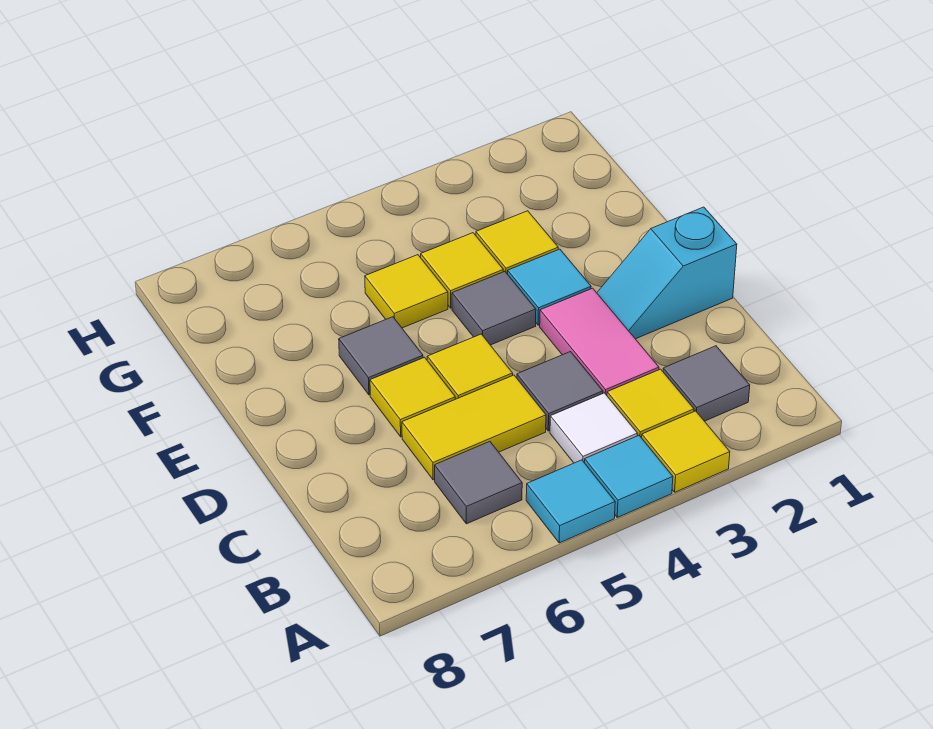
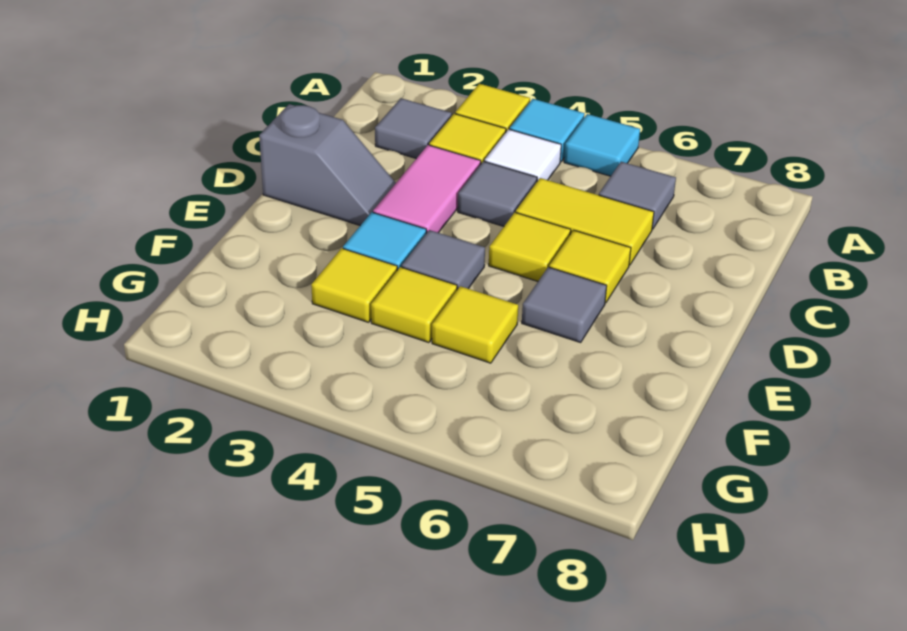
cyan slope D1:D2 level 1 top 1 -> grey slope D1:D2 level 1 top 1

